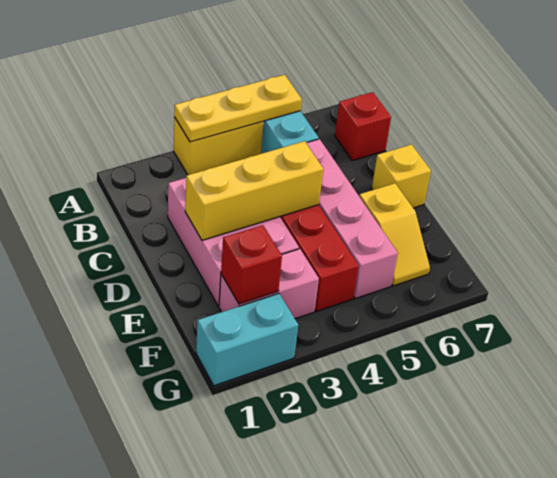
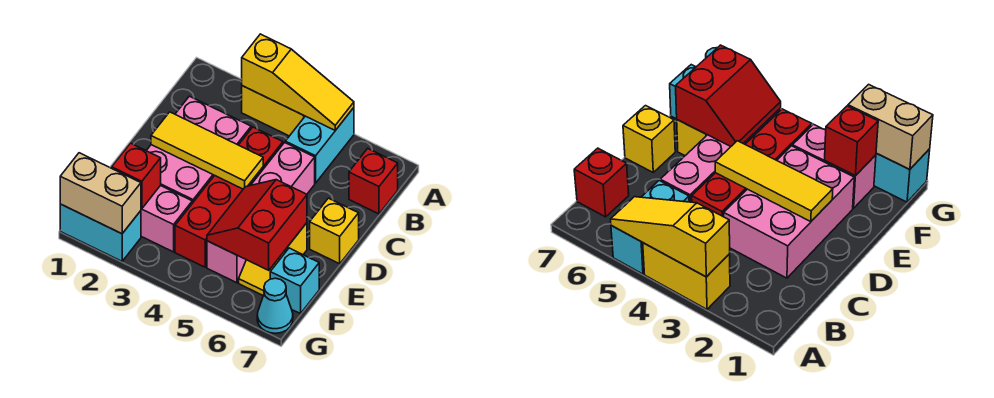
yellow plate A3:A5 level 2 -> yellow slope A3:A5 level 2 top 3
yellow brick D2:D4 level 2 -> yellow tile D2:D4 level 2
none -> red slope E5:F6 level 2 top 6
none -> cyan brick F7 level 1
none -> tan brick G1:G2 level 2
none -> cyan cone G7 level 1

